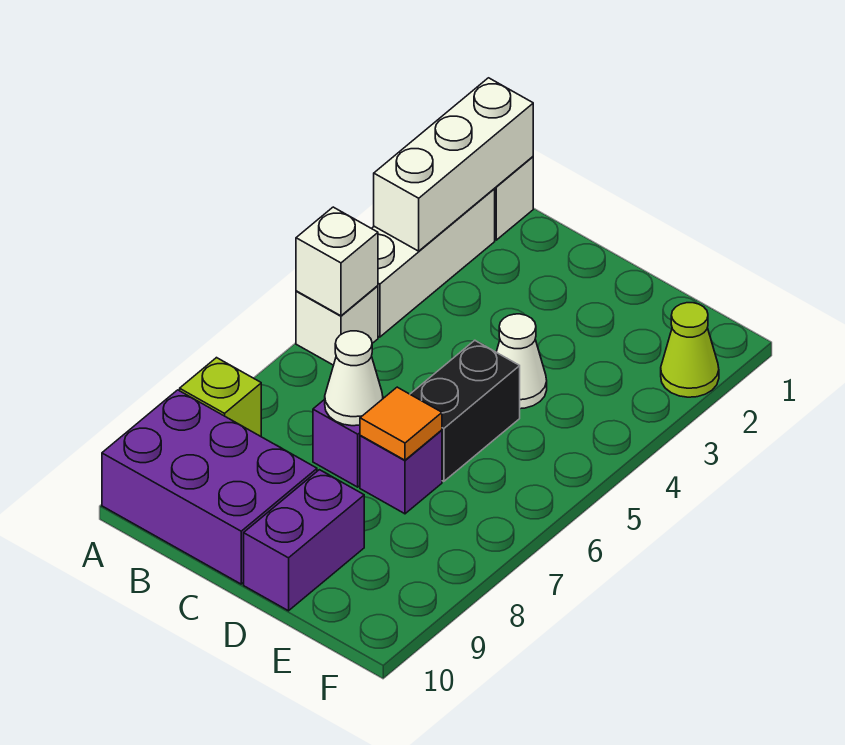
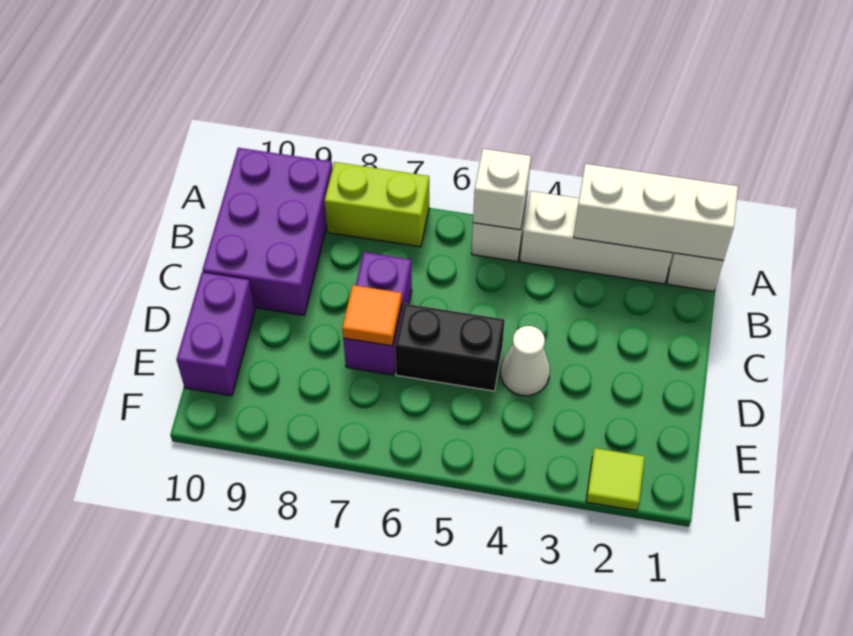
lime brick A8 level 1 -> lime brick A7:A8 level 1
white cone C7 level 2 -> none
purple brick D9:D10 level 1 -> purple brick D10:E10 level 1
lime cone F2 level 1 -> lime tile F2 level 1

